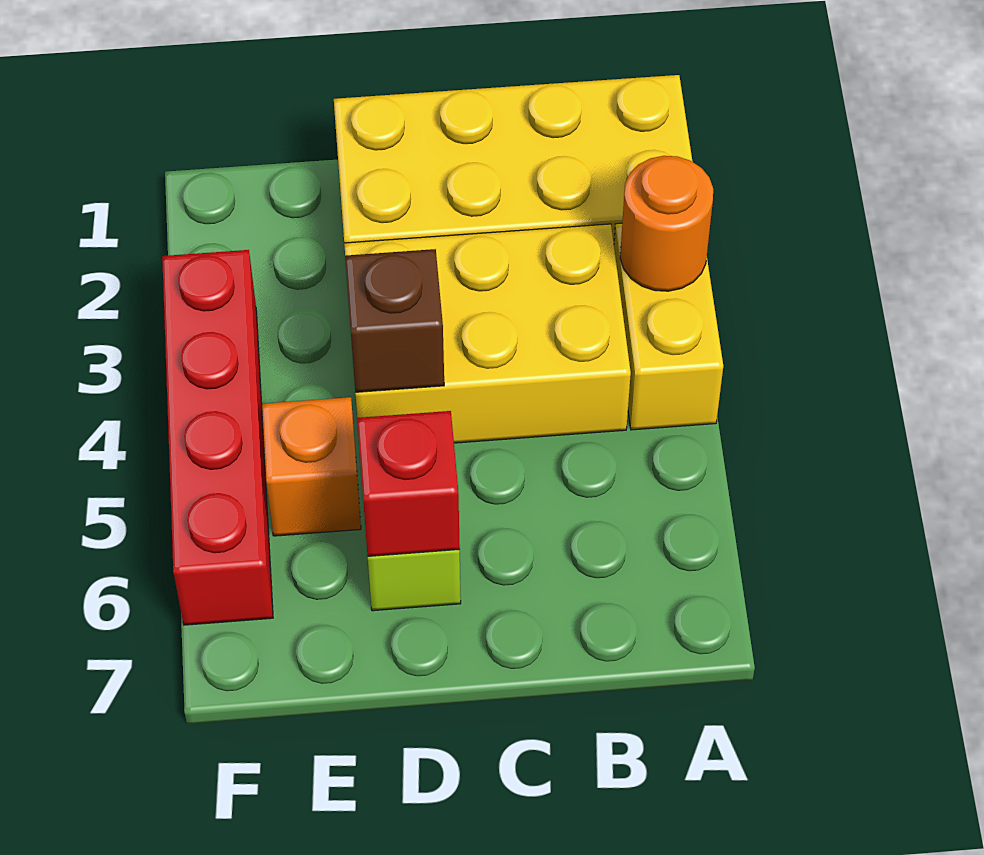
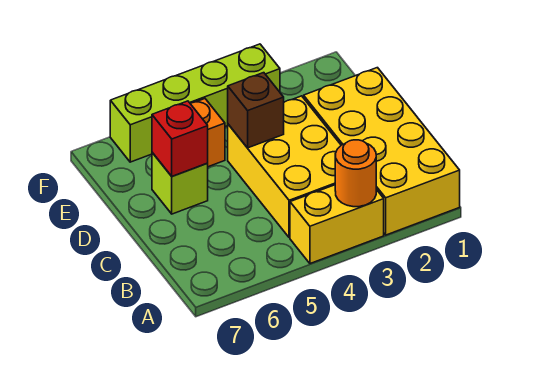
red brick F3:F6 level 1 -> lime brick F3:F6 level 1

